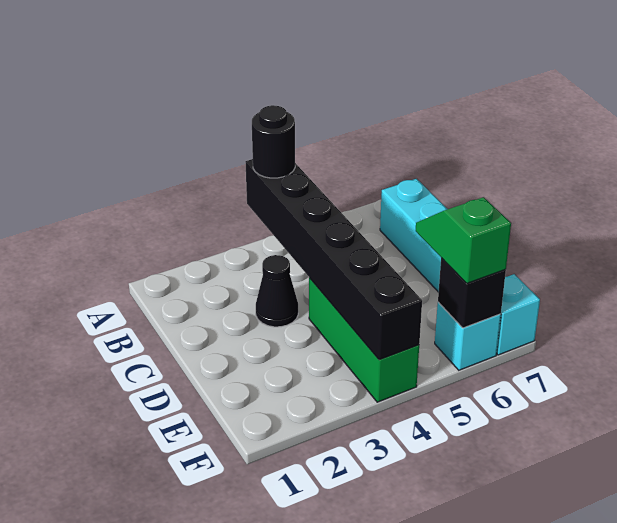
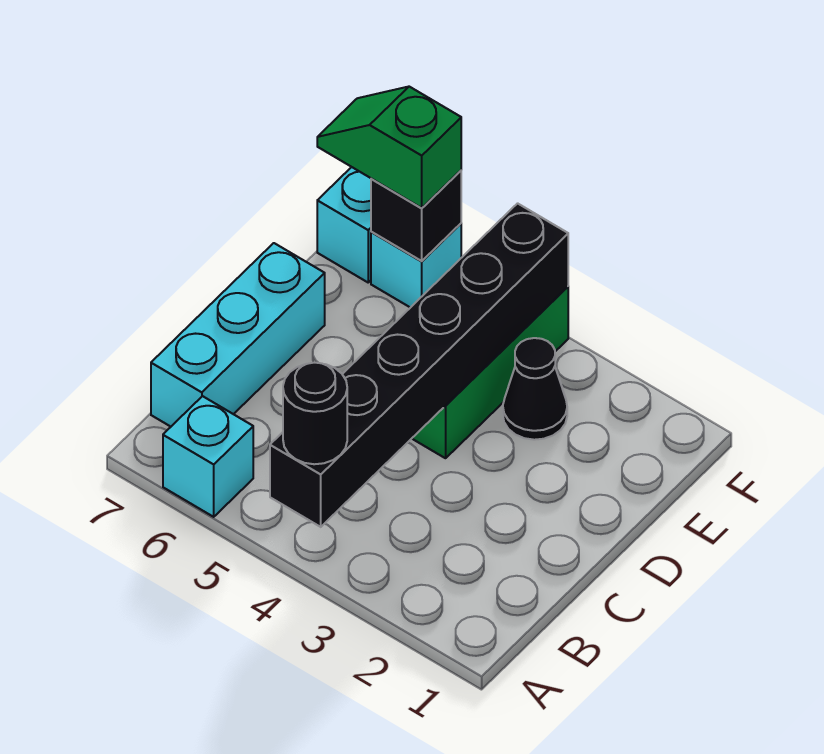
none -> cyan brick A6 level 1
black cone C3 level 1 -> black cone E3 level 1
green slope E6:F6 level 3 top F -> green slope F6:F7 level 3 top 6

